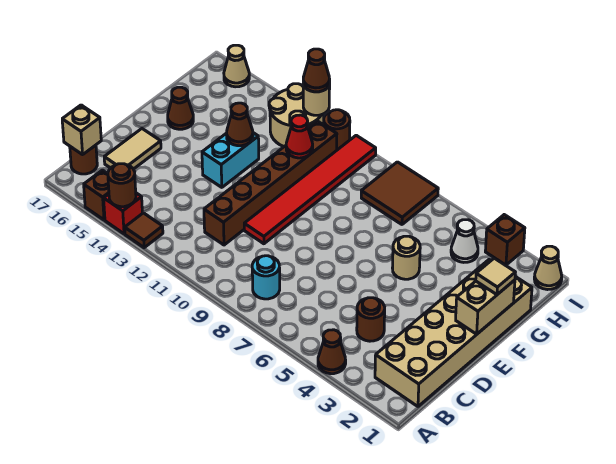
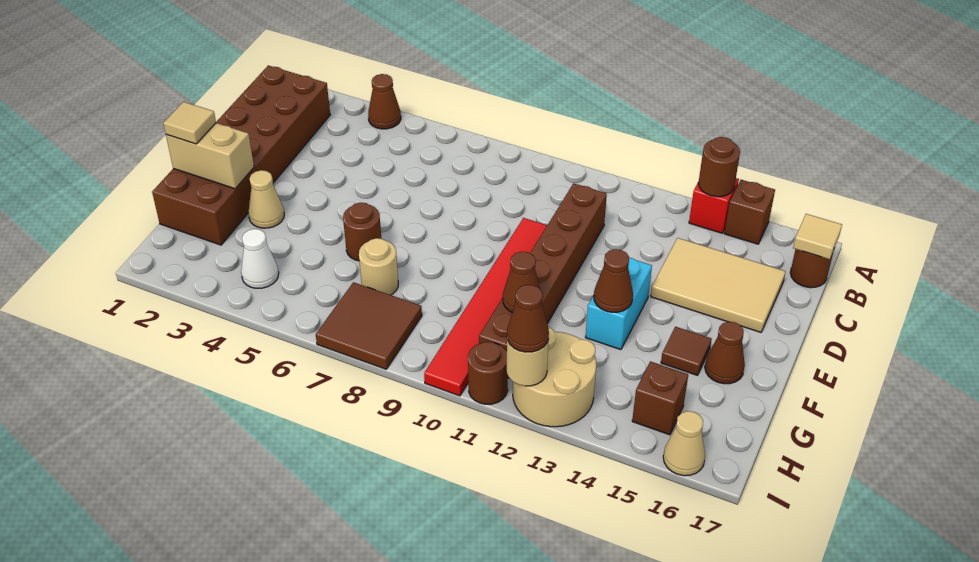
brown tile A13 level 1 -> brown tile F15 level 1
tan brick B1:G2 level 1 -> brown brick B1:G2 level 1
cyan round brick B8 level 1 -> none
tan brick B17 level 2 -> tan tile B17 level 2
brown round brick C4 level 1 -> brown round brick F6 level 1
tan tile C16:D16 level 1 -> tan tile C14:D16 level 1
tan brick E1:F1 level 2 -> tan brick F1:F2 level 2
tan round brick F5 level 1 -> tan round brick G7 level 1
red cone G11 level 2 -> brown cone G11 level 2
tan cone I1 level 1 -> tan cone F3 level 1
brown brick I3 level 1 -> brown brick H15 level 1

